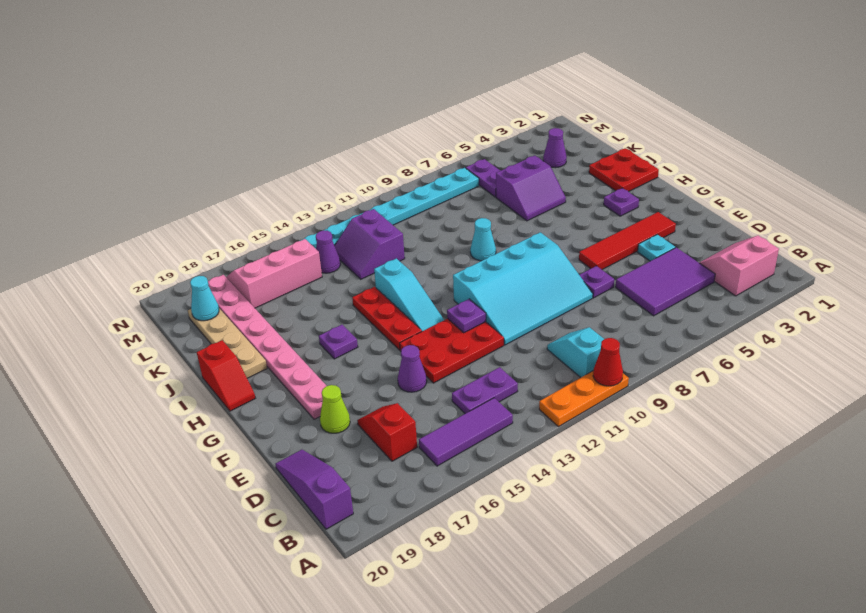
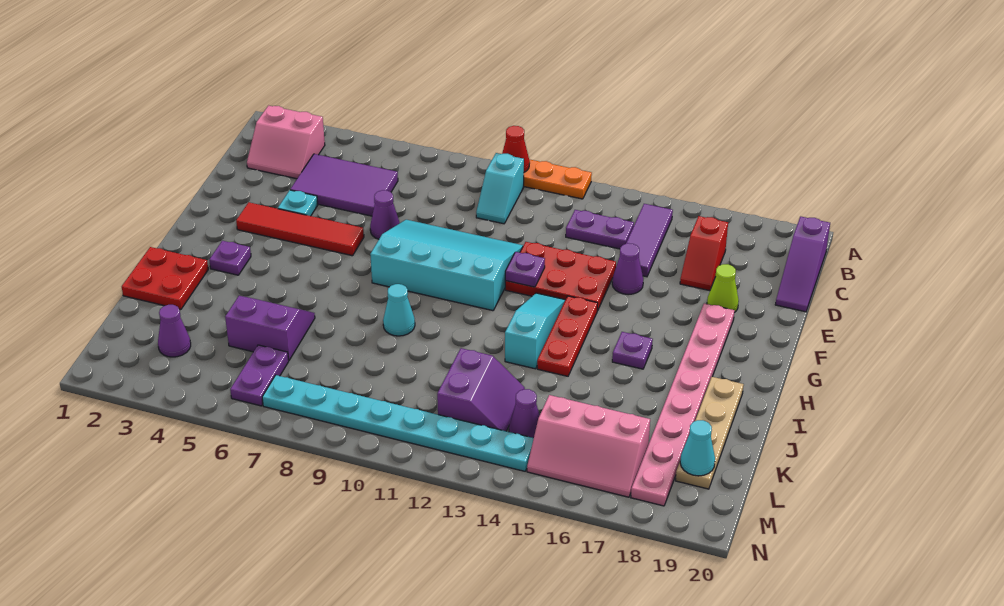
purple tile B14:B16 level 1 -> purple tile B15:D15 level 1
purple plate E7 level 1 -> purple cone E7 level 1
red slope H20:I20 level 1 top I -> none

